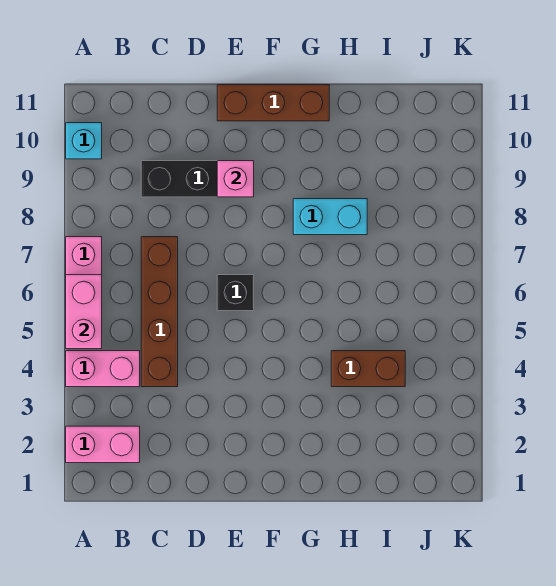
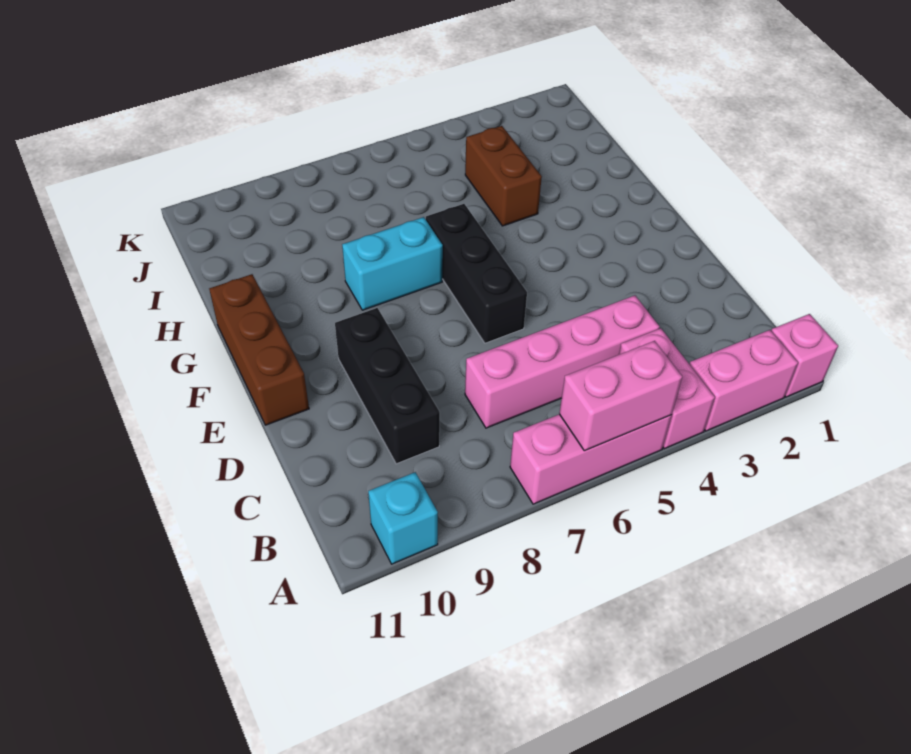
pink brick A2:B2 level 1 -> pink brick A2:A3 level 1
brown brick C4:C7 level 1 -> pink brick C4:C7 level 1
black brick E6 level 1 -> black brick E6:G6 level 1
pink brick E9 level 2 -> pink brick A1 level 1
cyan brick G8:H8 level 1 -> cyan brick G7:G8 level 1

